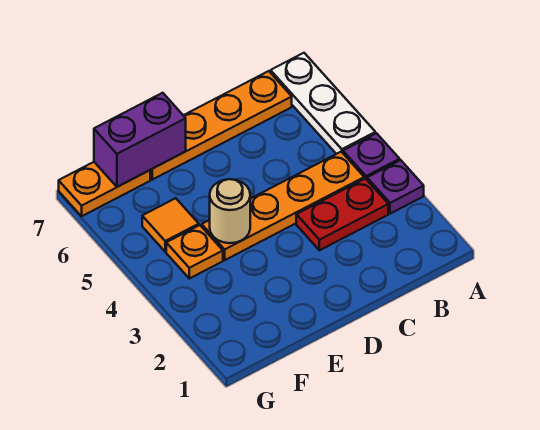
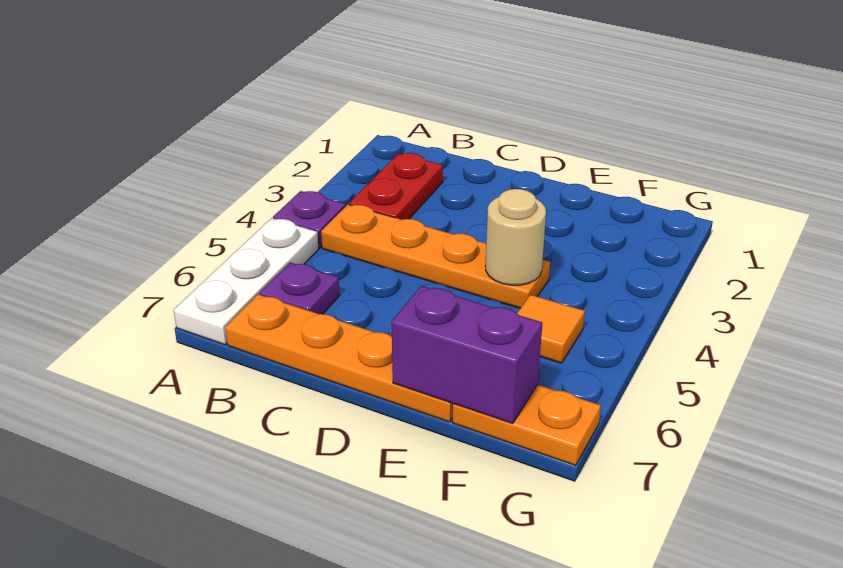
purple plate A3 level 1 -> purple plate B6 level 1
red plate B3:C3 level 1 -> red plate B2:B3 level 1
orange plate F4 level 1 -> none

